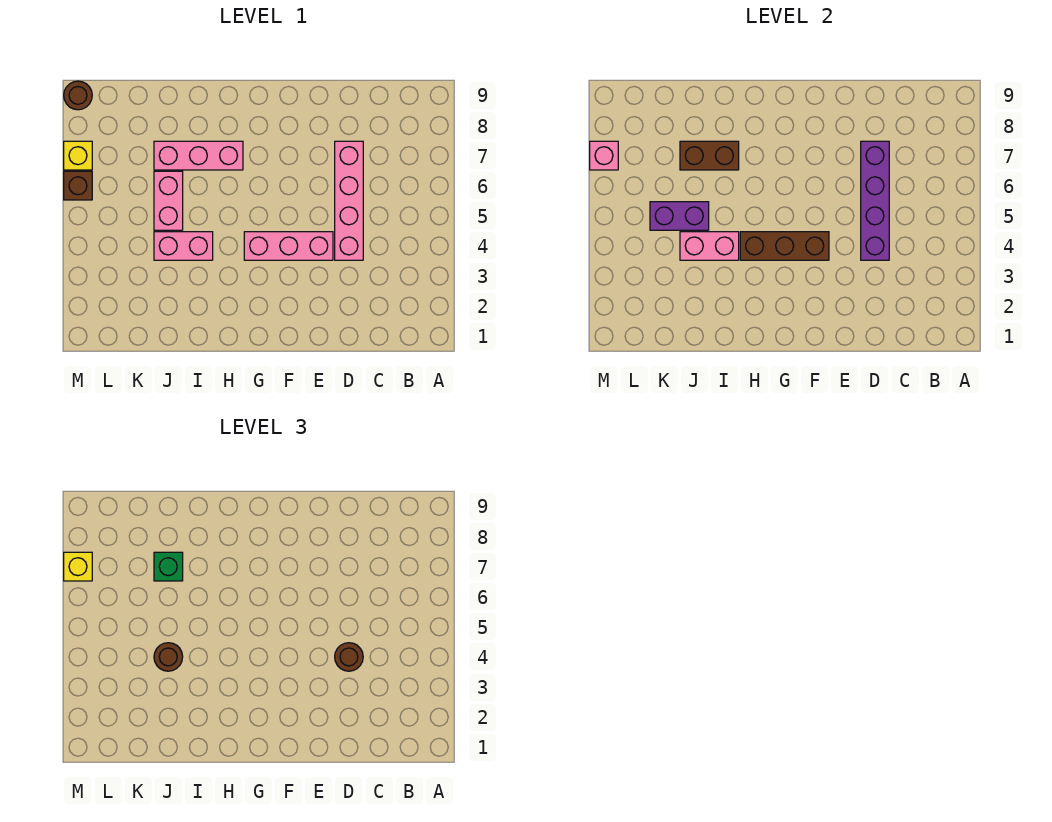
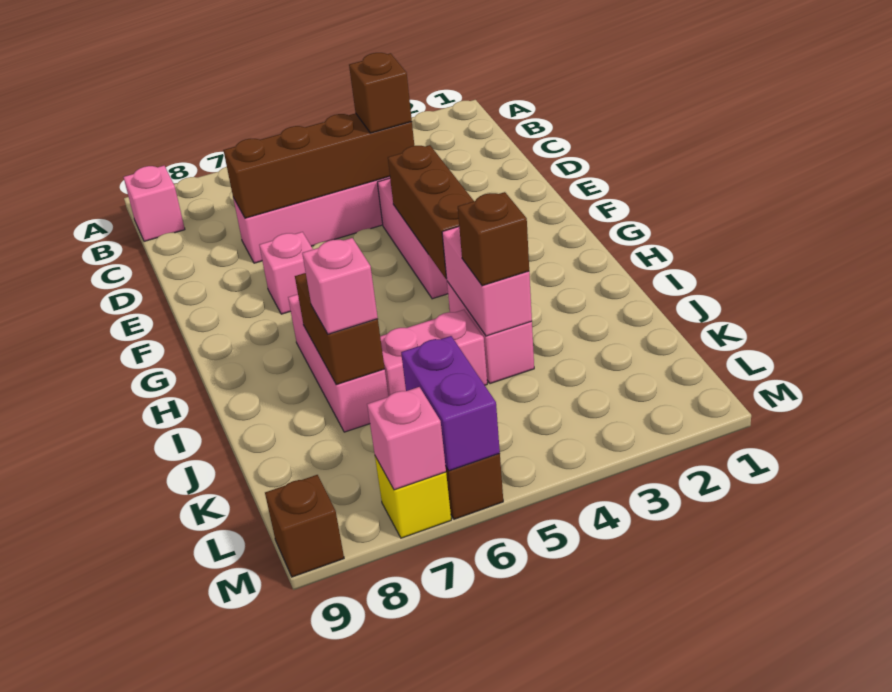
none -> pink brick B9 level 1
purple brick D4:D7 level 2 -> brown brick D4:D7 level 2
brown round brick D4 level 3 -> brown brick D4 level 3
none -> pink brick F7 level 1
brown round brick J4 level 3 -> brown brick J4 level 3
purple brick J5:K5 level 2 -> purple brick L6:M6 level 2
green brick J7 level 3 -> pink brick J7 level 3
yellow brick M7 level 3 -> none
brown round brick M9 level 1 -> brown brick M9 level 1

